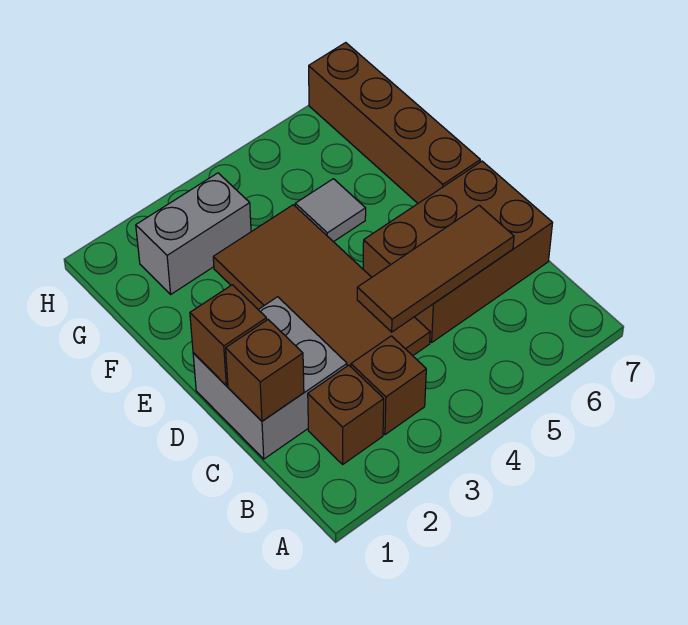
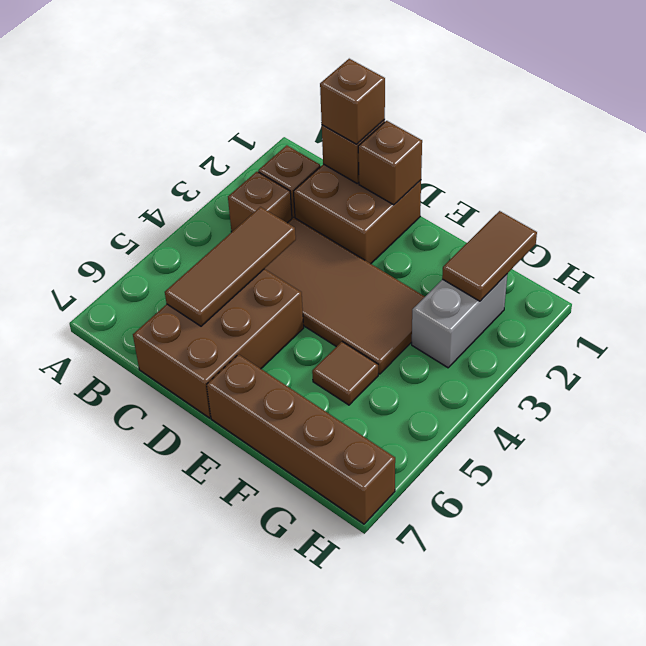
grey brick C1:D2 level 1 -> brown brick C1:D2 level 1
none -> brown brick C1 level 3
grey tile F5 level 1 -> brown tile F5 level 1
none -> brown tile G1:G2 level 2

